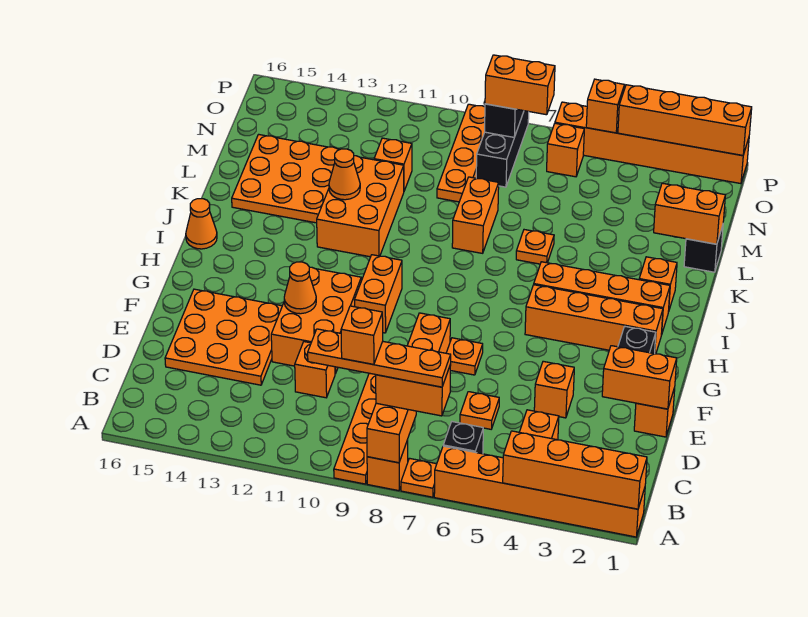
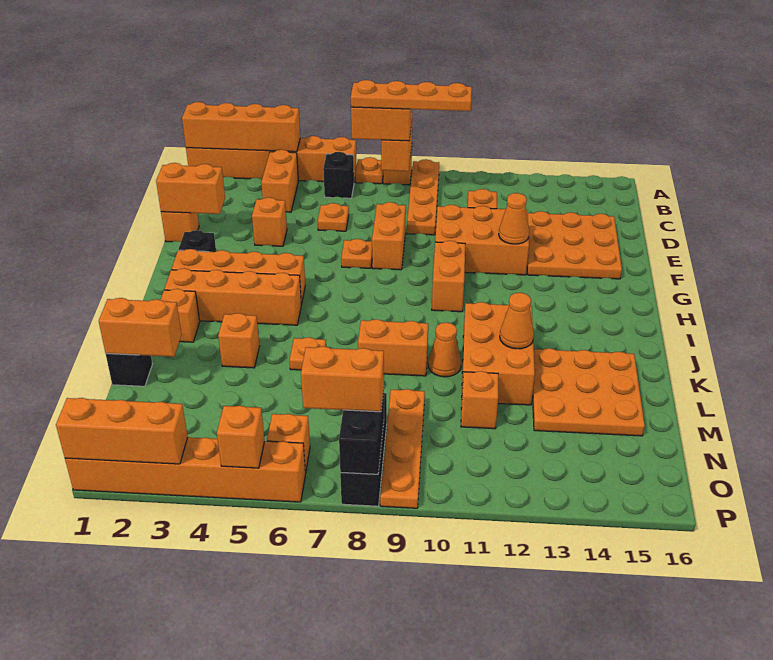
orange brick B9 level 5 -> orange brick K4 level 1
orange brick E11:G12 level 1 -> orange brick E10:F12 level 1
orange cone I16 level 1 -> orange cone K10 level 1
orange brick K8:L8 level 1 -> orange brick K8:K9 level 1
orange brick P1:P4 level 2 -> orange brick P1:P3 level 2

